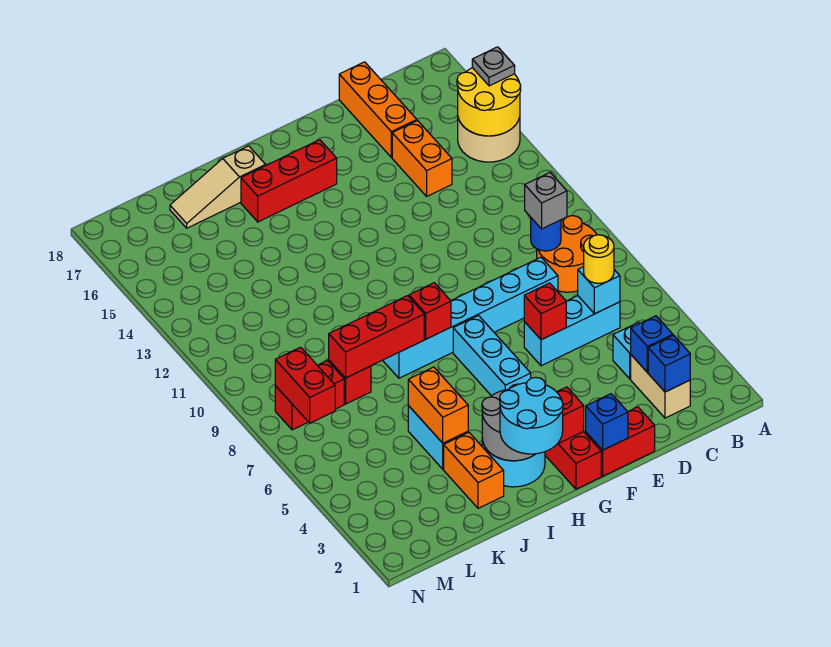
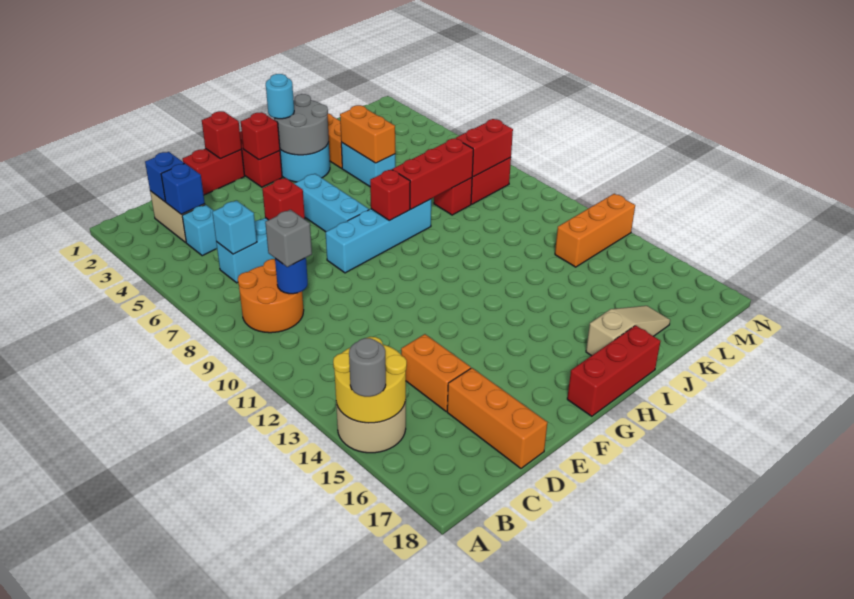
grey plate A15 level 3 -> grey round brick A15 level 3
yellow round brick C6 level 3 -> none
cyan brick D8:I8 level 1 -> cyan brick F8:I8 level 1
blue brick F1 level 2 -> red brick F1 level 2
red brick G16:I16 level 1 -> red brick G18:I18 level 1
cyan round brick H1:I2 level 3 -> cyan round brick H2 level 3
none -> orange brick L13:N13 level 1
red brick M7:M8 level 2 -> red brick L8:M8 level 2

